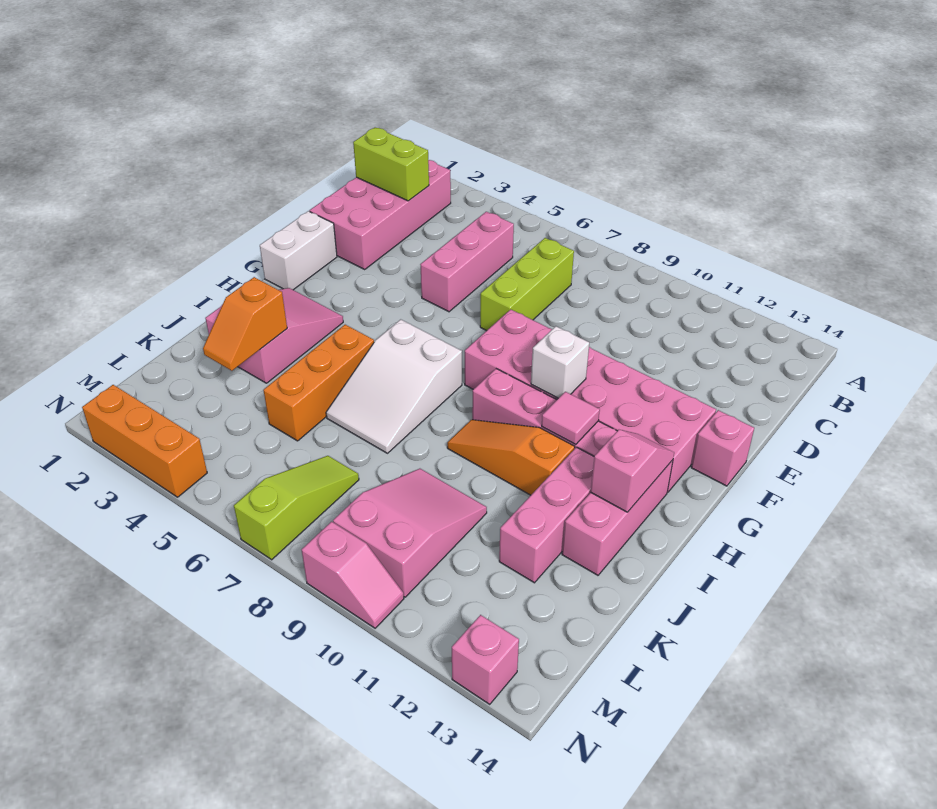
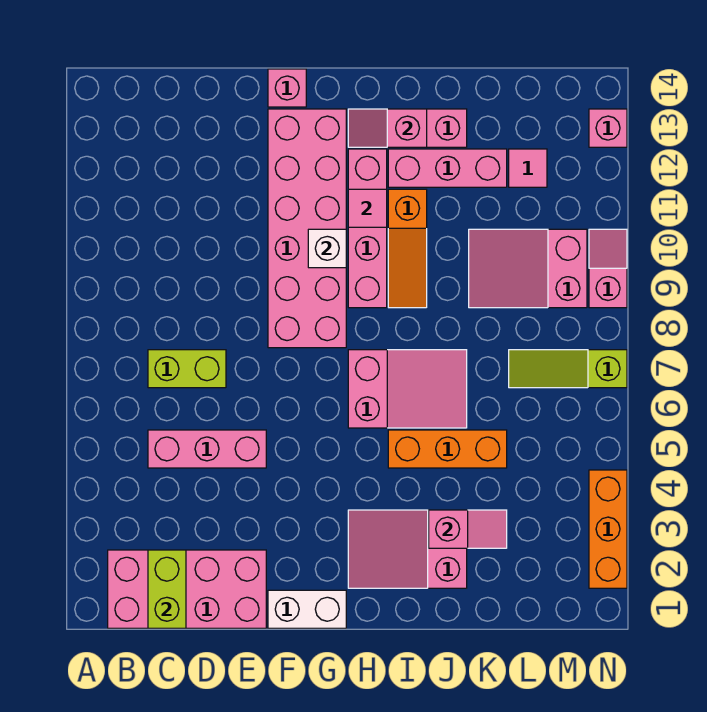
lime brick C7:E7 level 1 -> lime brick C7:D7 level 1
white slope H6:J7 level 1 top H -> pink slope H6:J7 level 1 top H
orange slope J3:K3 level 2 top J -> pink slope J3:K3 level 2 top J
none -> pink tile L12 level 1

